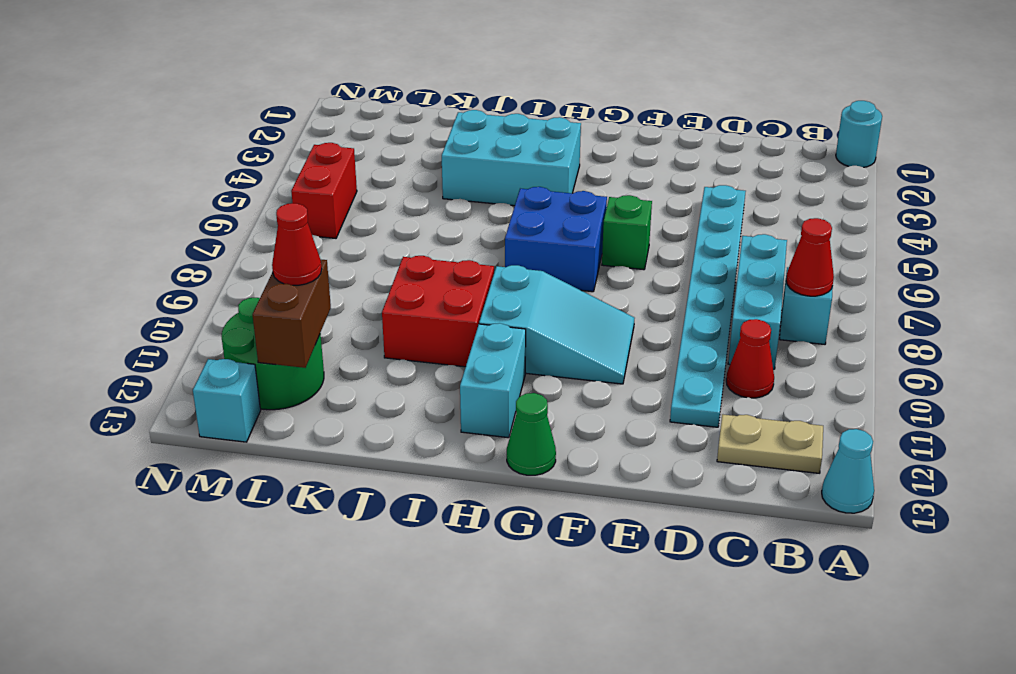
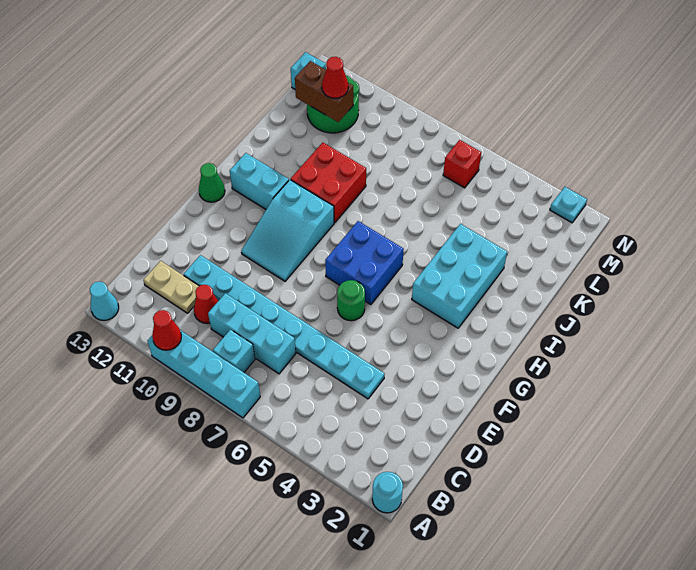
none -> cyan brick A7:A10 level 1
red cone B8 level 2 -> red cone A10 level 2
tan plate B12:C12 level 1 -> tan plate C11:C12 level 1
green brick F6 level 1 -> green round brick F6 level 1
red brick M5:M6 level 1 -> red brick M6 level 1
none -> cyan plate N2 level 1

